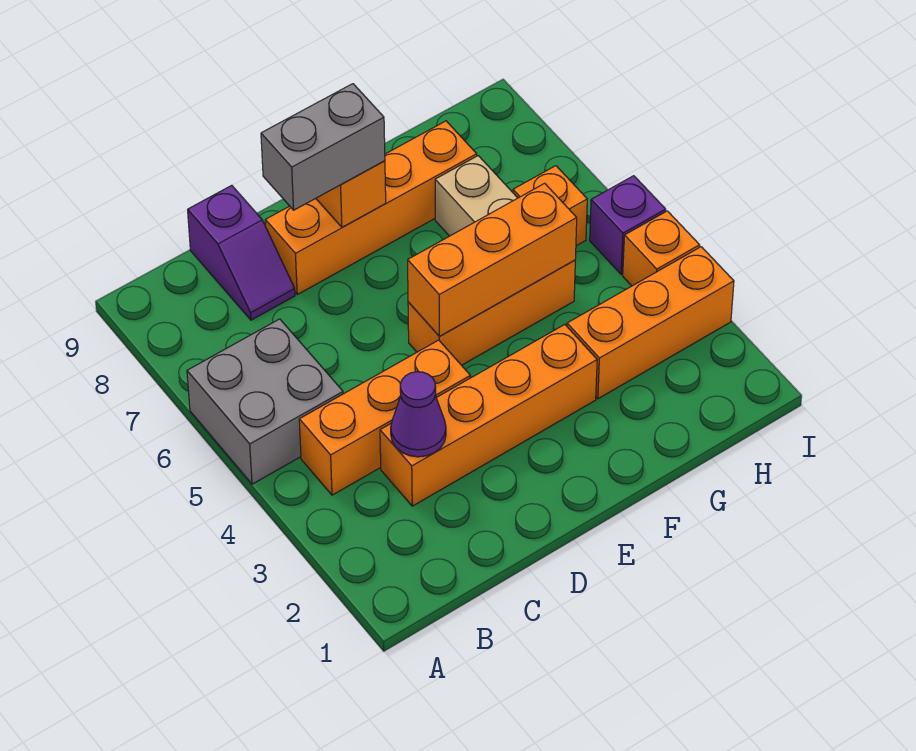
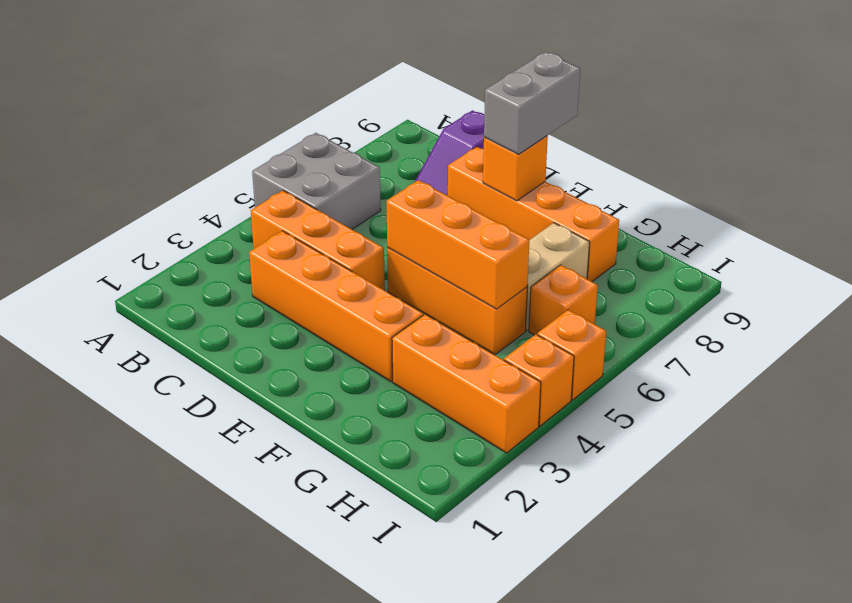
purple cone C3 level 2 -> none
grey brick D8:E8 level 3 -> grey brick E8:E9 level 3
purple brick I5 level 1 -> orange brick I5 level 1

